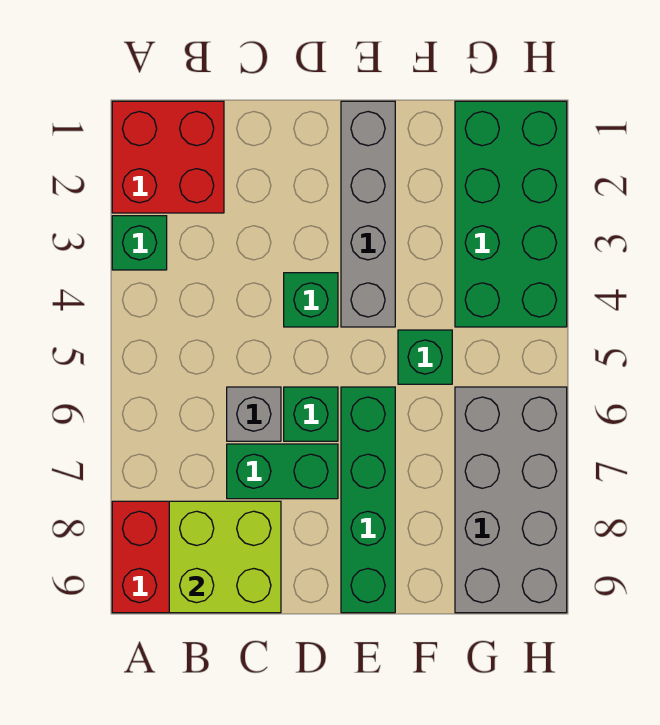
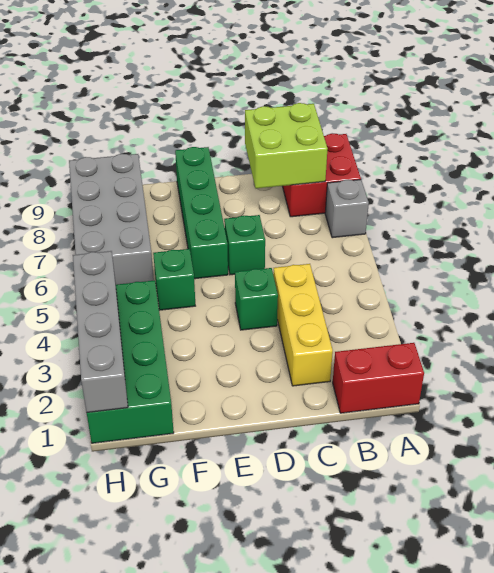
red brick A1:B2 level 1 -> red brick A1:B1 level 1
green brick A3 level 1 -> none
none -> yellow brick C2:C4 level 1
grey brick C6 level 1 -> grey brick A7 level 1
green brick C7:D7 level 1 -> none
grey brick E1:E4 level 1 -> grey brick H1:H4 level 2

